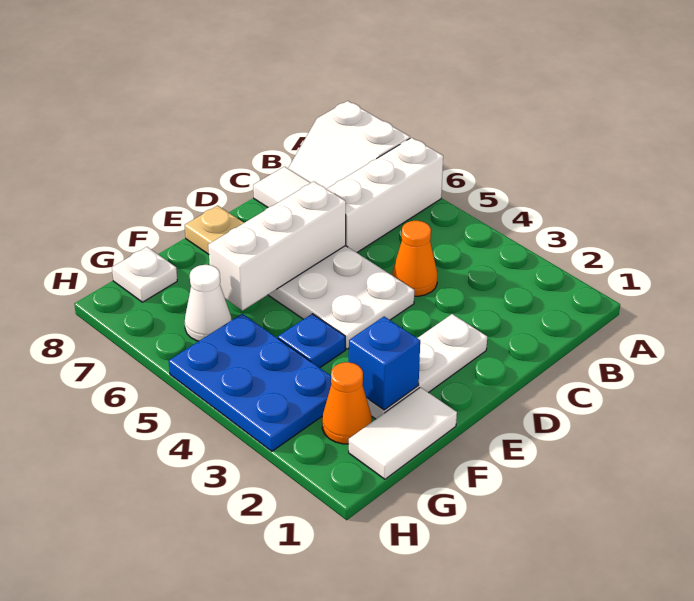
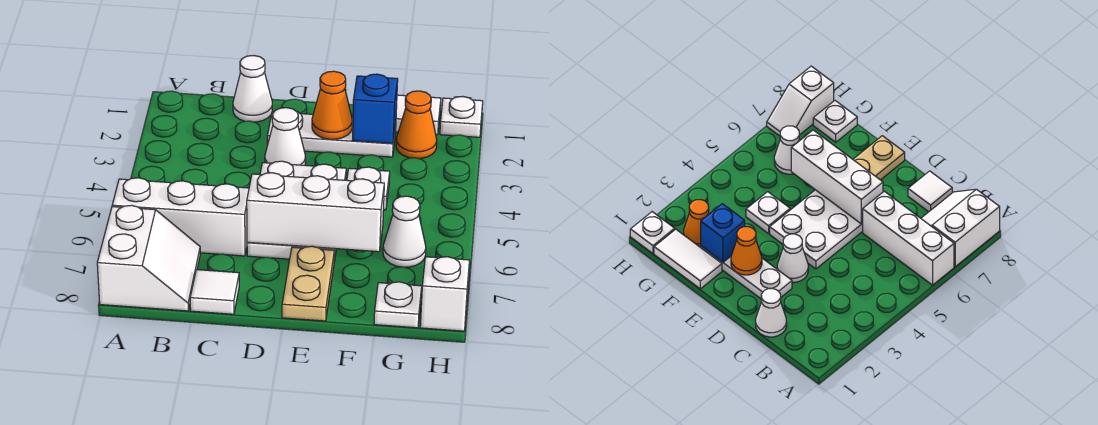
none -> white cone C1 level 1
orange cone C4 level 1 -> orange cone E2 level 2
none -> white cone D3 level 1
blue plate F4 level 1 -> white plate F4 level 1
blue plate G3:H5 level 1 -> none
none -> white plate H1 level 1
none -> white slope H7:H8 level 1 top 8

